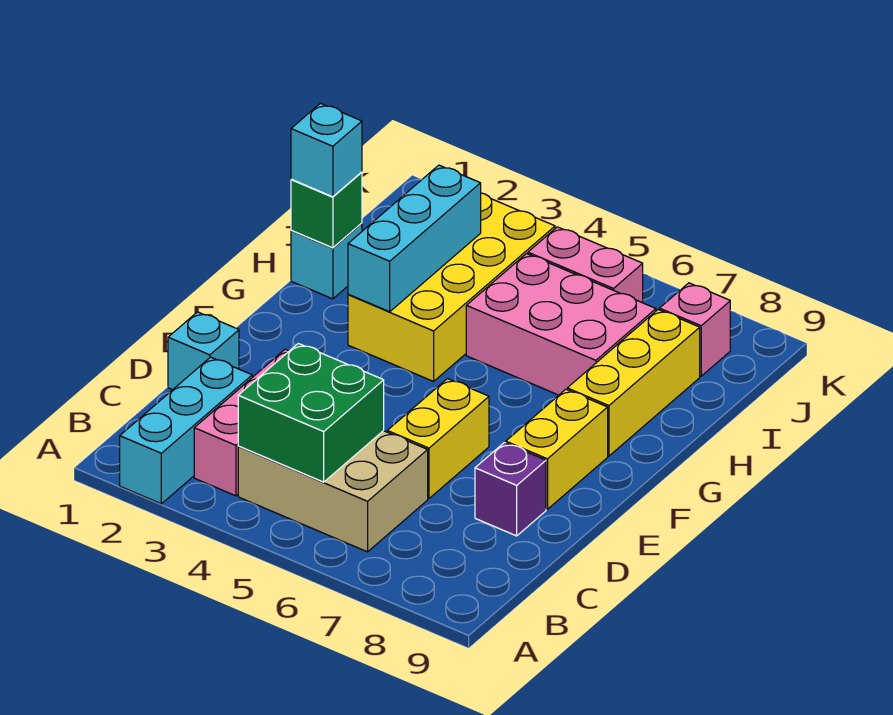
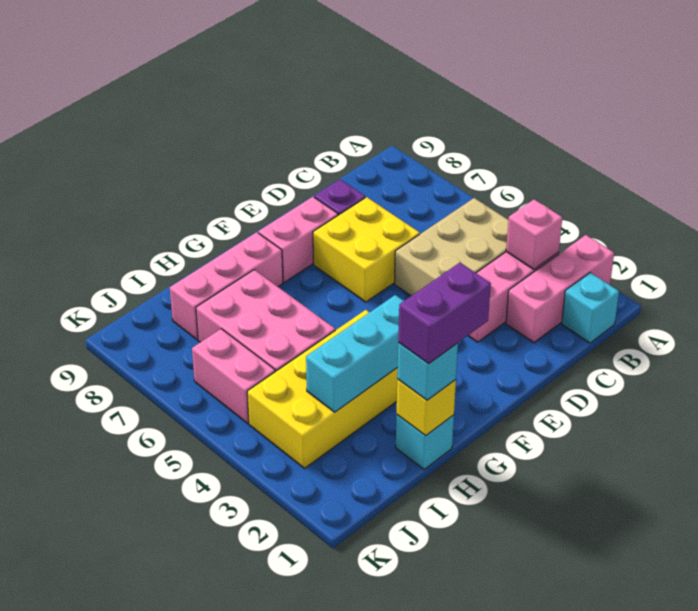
cyan brick A2:C2 level 1 -> pink brick A2:C2 level 1
tan brick B4:C6 level 1 -> tan brick B4:D5 level 1
green brick B4:C5 level 2 -> none
cyan brick D1 level 1 -> cyan brick B1 level 1
yellow brick D6:E6 level 1 -> yellow brick D6:E7 level 1
yellow brick E8:F8 level 1 -> pink brick E8:F8 level 1
none -> purple brick G1:H1 level 4
yellow brick G8:I8 level 1 -> pink brick G8:I8 level 1
green brick H1 level 2 -> yellow brick H1 level 2
pink brick J8 level 1 -> pink brick B3 level 2

